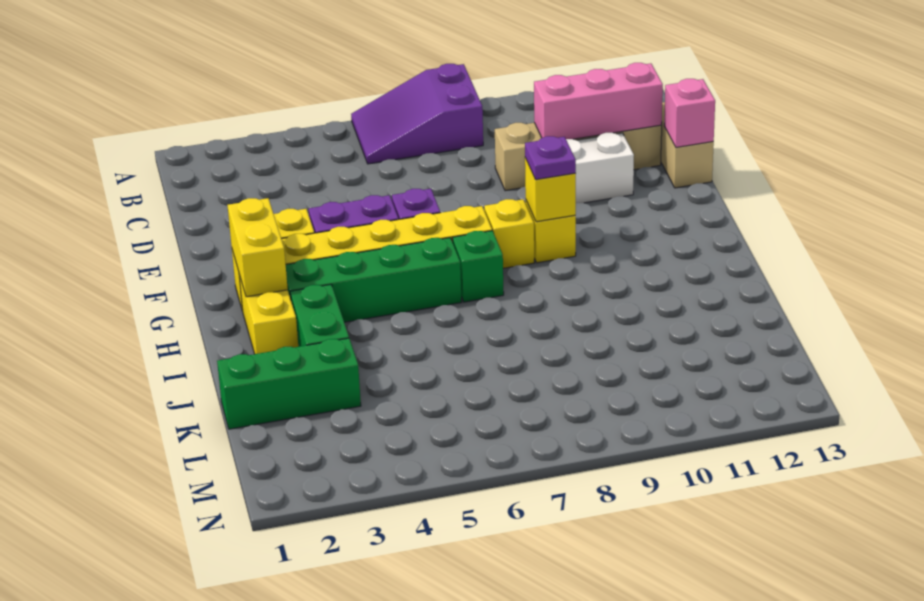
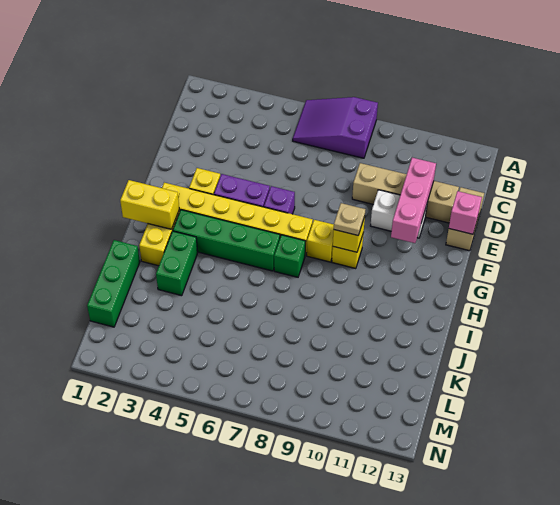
pink brick D10:D12 level 2 -> pink brick D11:F11 level 2
yellow brick G2:H2 level 2 -> yellow brick H1:H2 level 2
purple plate G9 level 3 -> tan plate G9 level 3
green brick K1:K3 level 1 -> green brick J1:L1 level 1

